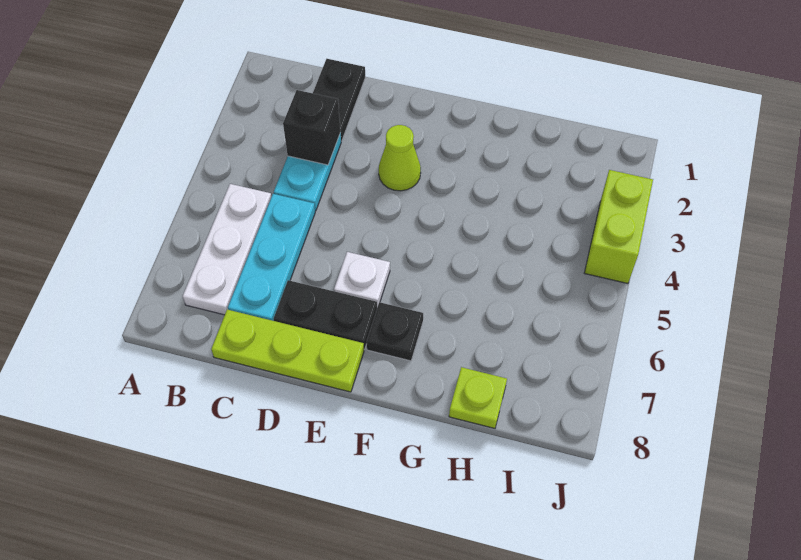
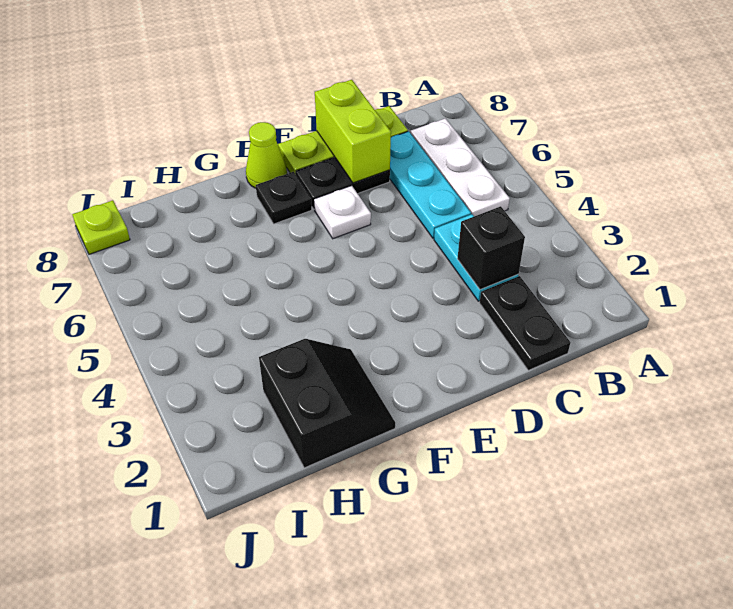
lime cone E3 level 1 -> lime cone F8 level 1
none -> black slope G1:H2 level 1 top H
lime plate H8 level 1 -> lime plate J8 level 1
lime brick J3:J4 level 1 -> lime brick D7:D8 level 2

